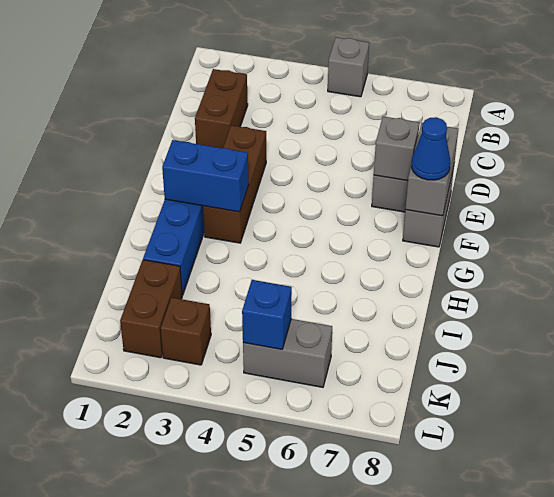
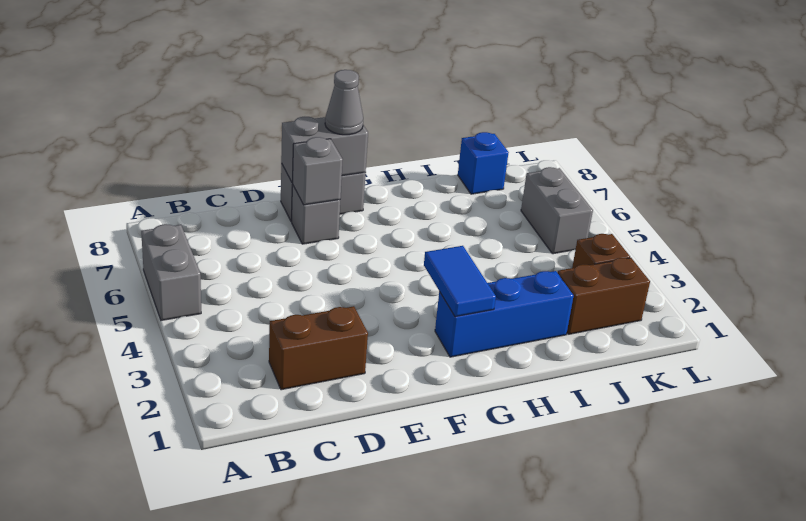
grey brick A5 level 1 -> grey brick A5:A6 level 1
brown brick E3:G3 level 1 -> none
blue cone F8 level 3 -> grey cone F8 level 3
blue brick G2:G3 level 2 -> blue tile G2:G3 level 2
blue brick K5 level 2 -> blue brick J8 level 1

